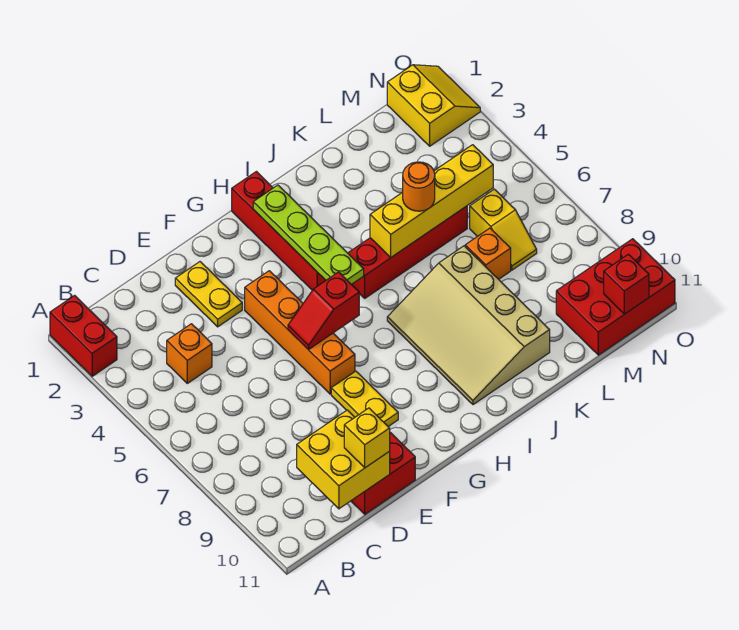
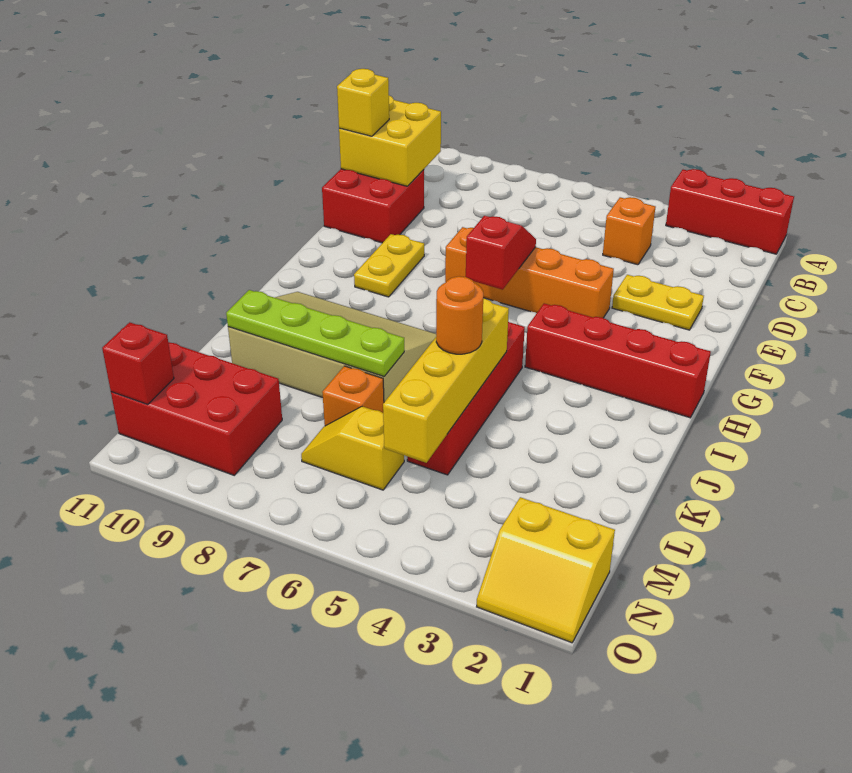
red brick A1:A2 level 1 -> red brick A1:A3 level 1
yellow plate F8:F9 level 1 -> yellow plate F9:G9 level 1
lime plate H2:H5 level 2 -> lime plate K7:K10 level 2
red brick M10:O11 level 1 -> red brick M9:N11 level 1

